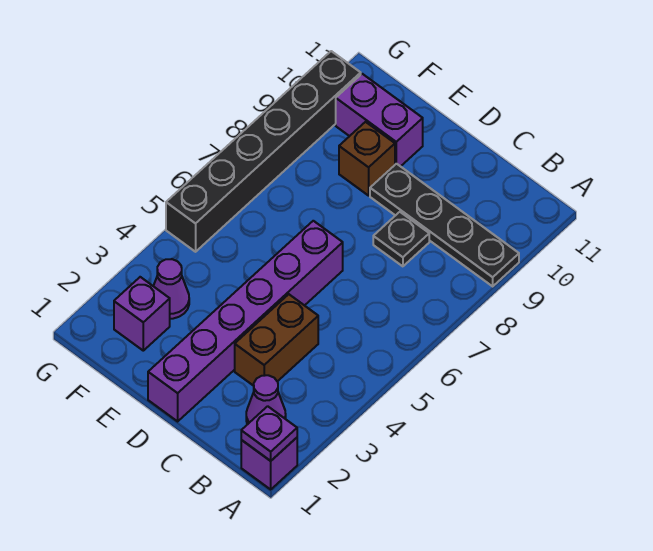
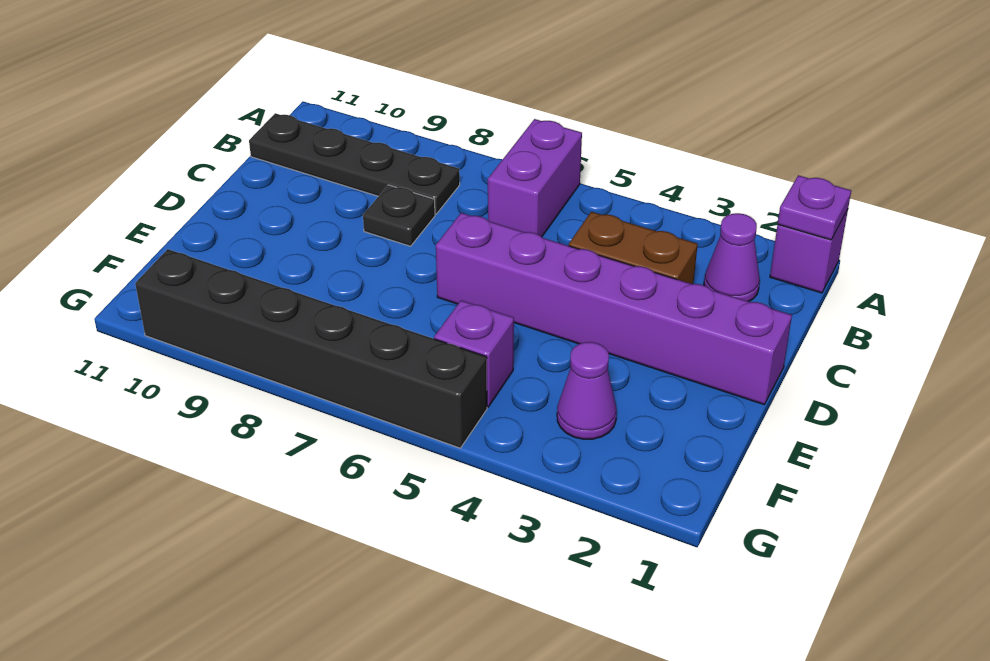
black plate A9:D9 level 1 -> black plate B8:B11 level 1
brown brick E9 level 1 -> none
purple brick E10:F10 level 1 -> purple brick A6:B6 level 1
purple brick F2 level 1 -> purple brick F5 level 1

